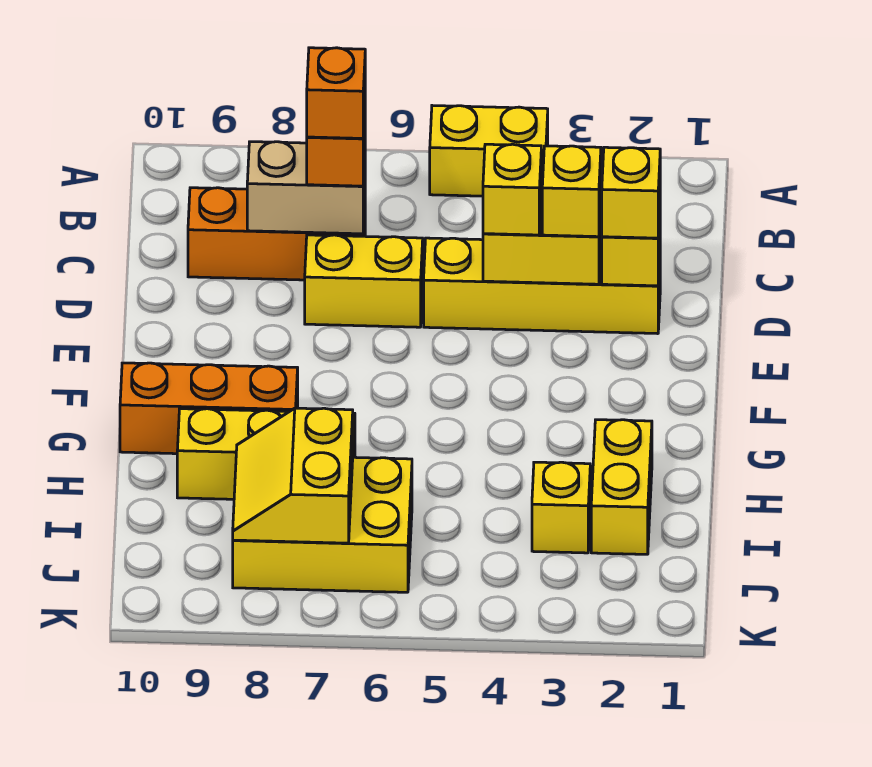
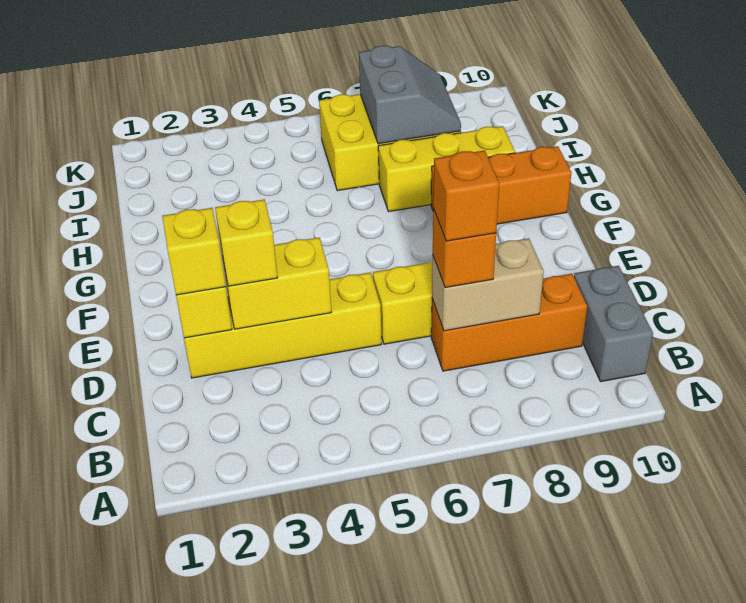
yellow brick A4:A5 level 1 -> none
none -> grey brick B10:C10 level 1
yellow brick D4 level 3 -> none
yellow brick H2:I2 level 1 -> none
yellow brick I3 level 1 -> none
yellow slope I7:J8 level 2 top 7 -> grey slope I7:J8 level 2 top 7

